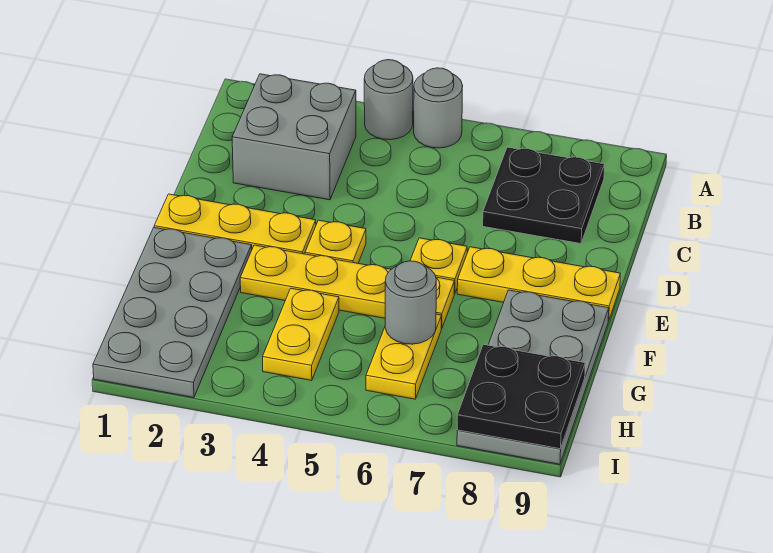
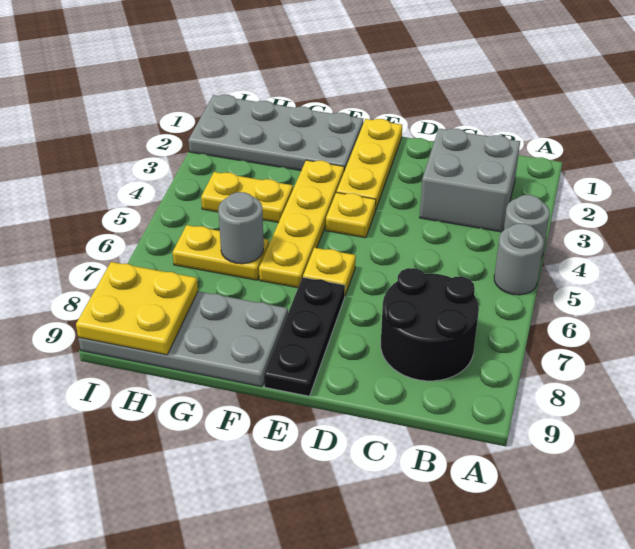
black plate B7:C8 level 1 -> black round brick B7:C8 level 1
yellow plate E7:E9 level 1 -> black plate E7:E9 level 1
black plate H8:I9 level 2 -> yellow plate H8:I9 level 2

